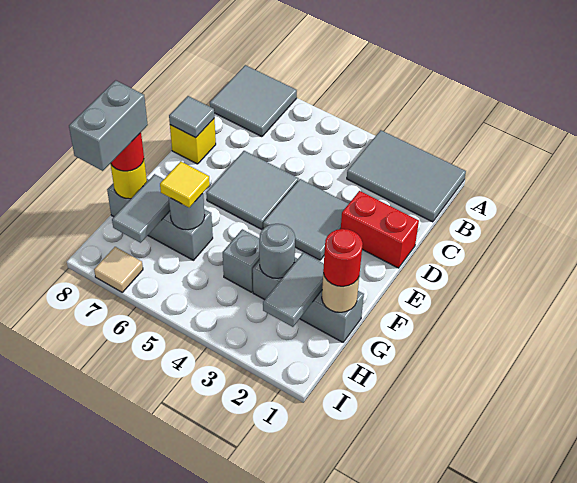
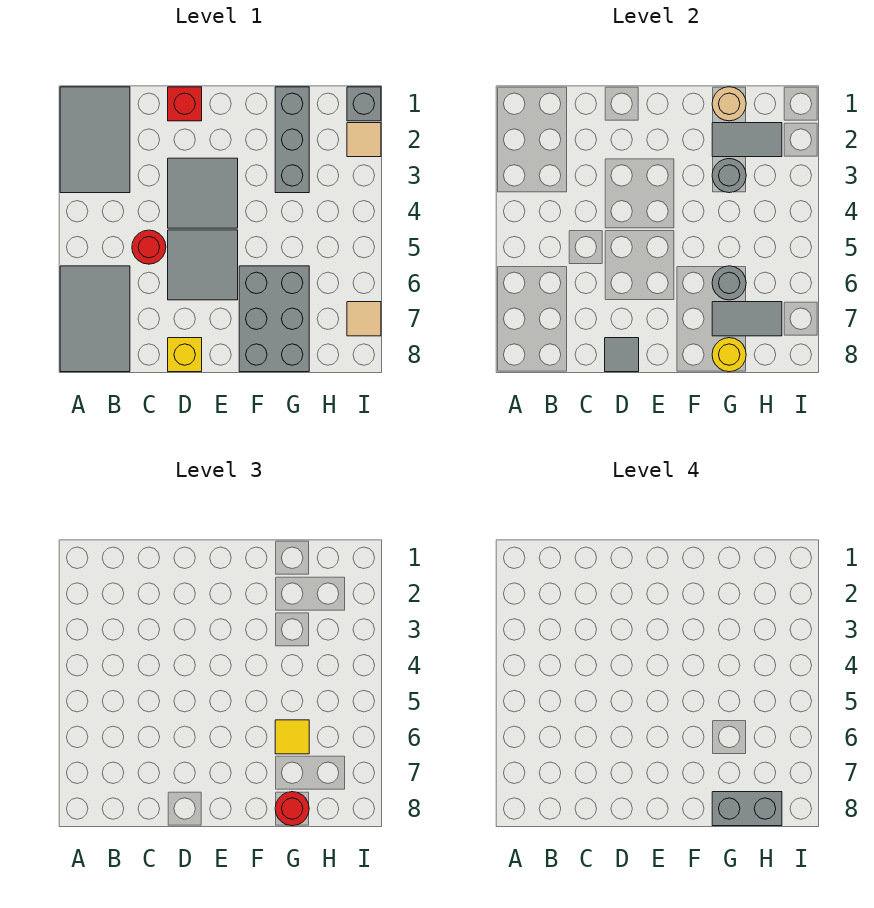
grey tile A7:B8 level 1 -> grey tile A6:B8 level 1
red brick D1:D2 level 1 -> red brick D1 level 1
red round brick G1 level 3 -> red round brick C5 level 1
grey brick G4 level 1 -> grey brick I1 level 1
grey brick G6:G8 level 1 -> grey brick F6:G8 level 1
none -> tan tile I2 level 1

